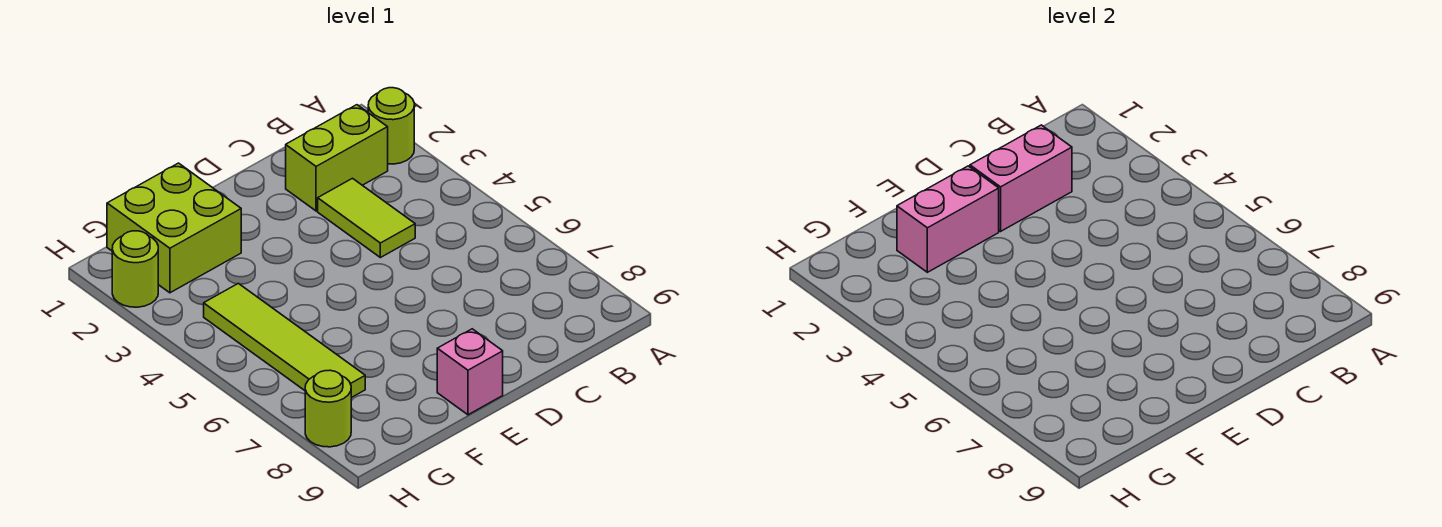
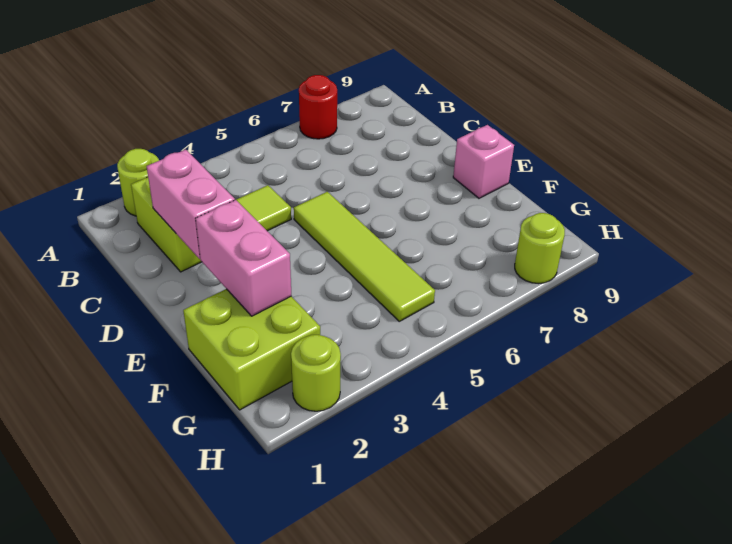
none -> red round brick A7 level 1
lime tile G4:G7 level 1 -> lime tile D5:G5 level 1

